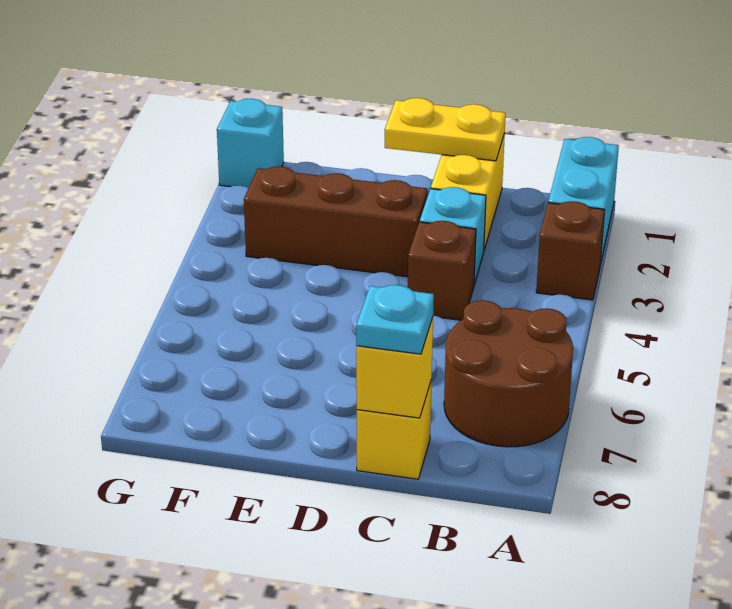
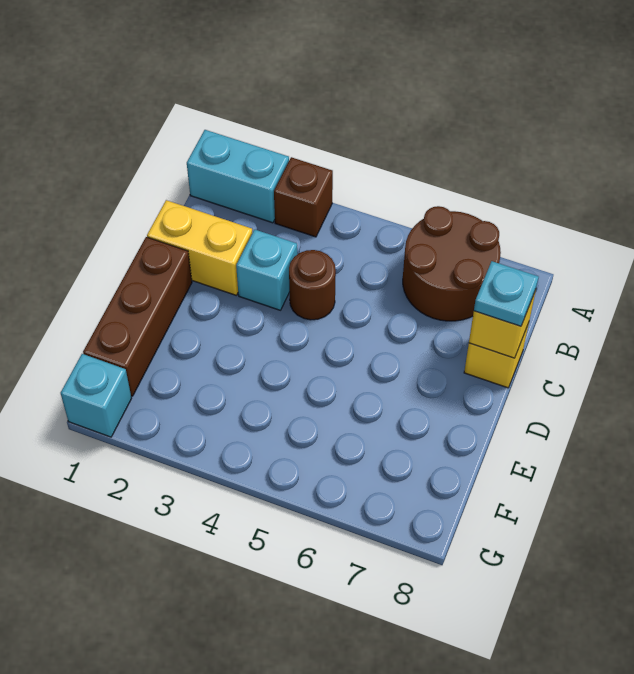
yellow plate C1:D1 level 2 -> none
brown brick C4 level 1 -> brown round brick C4 level 1
brown brick D3:F3 level 1 -> brown brick D1:F1 level 1

